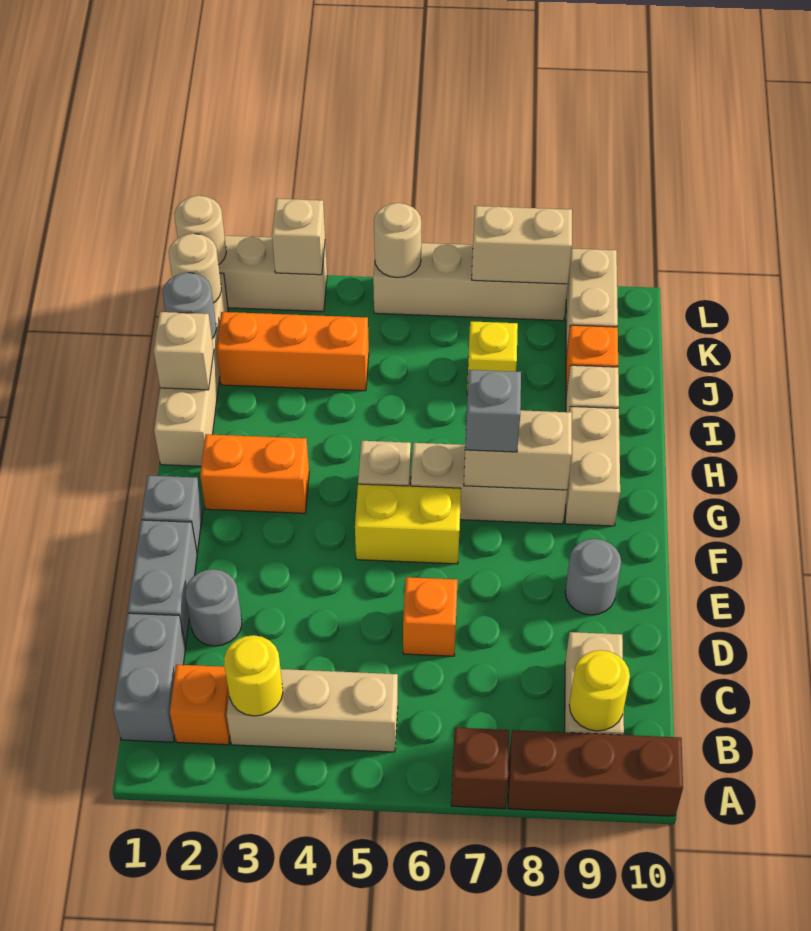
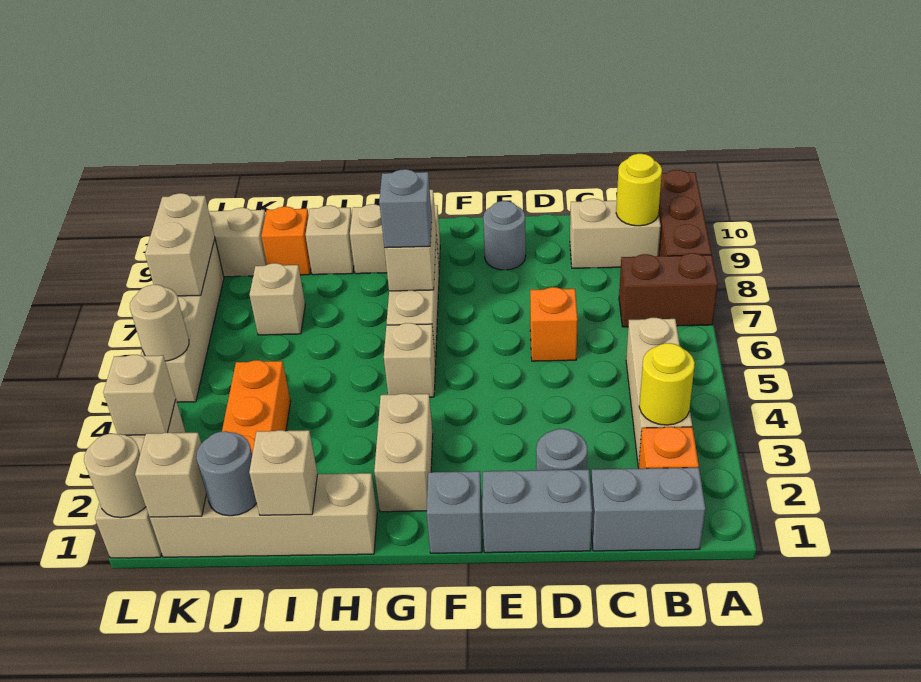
brown brick A7 level 1 -> brown brick A7:B7 level 1
yellow brick F5:F6 level 1 -> none
orange brick G2:G3 level 1 -> tan brick G2:G3 level 1
yellow brick J7 level 1 -> tan brick J7 level 1
tan round brick K1 level 2 -> tan brick K1 level 2

